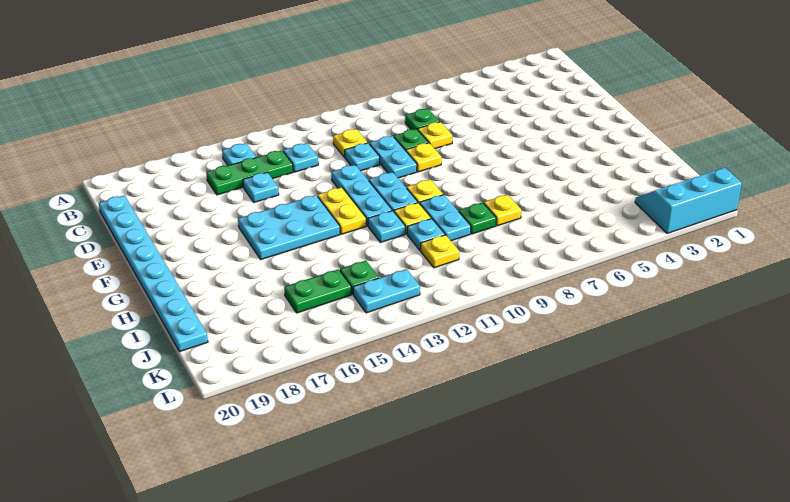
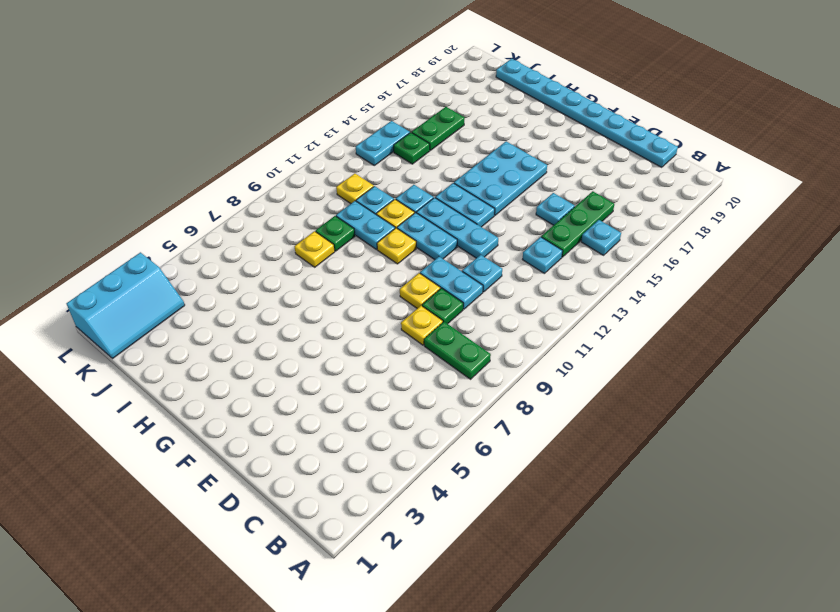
green plate C8 level 1 -> green plate B8:C8 level 1
yellow plate C11 level 1 -> none
yellow plate F13:G13 level 1 -> cyan plate F13:G13 level 1

